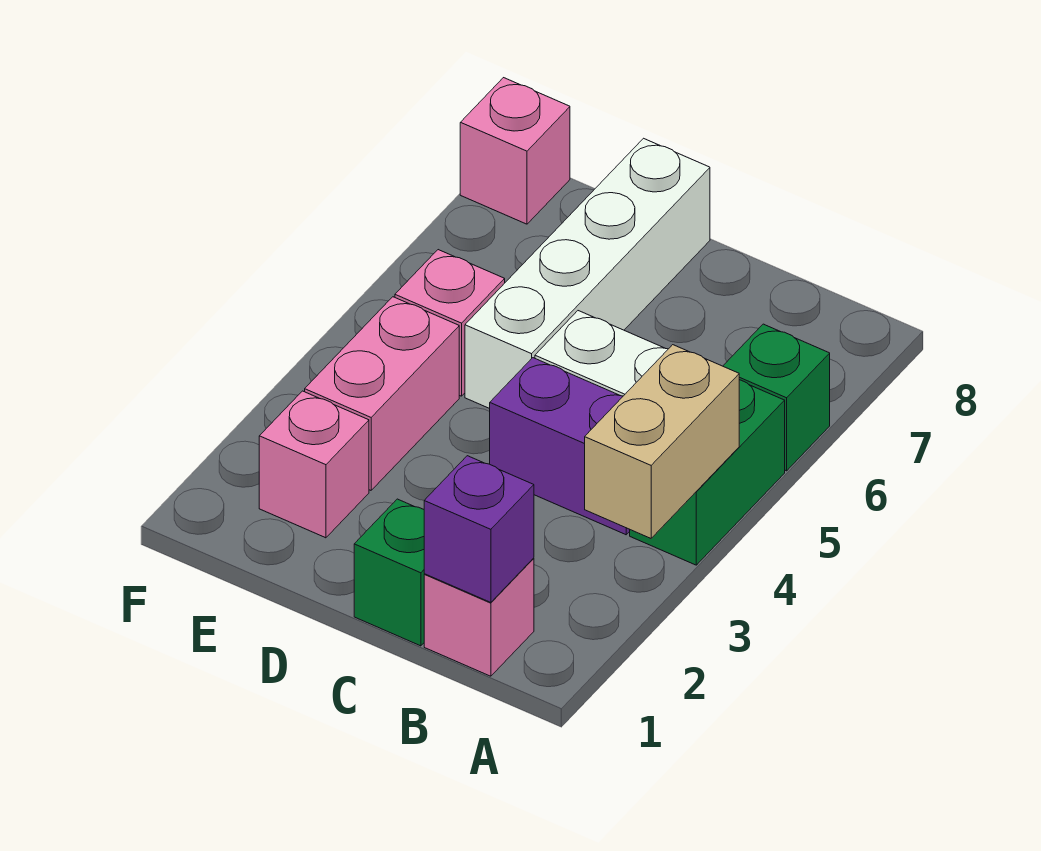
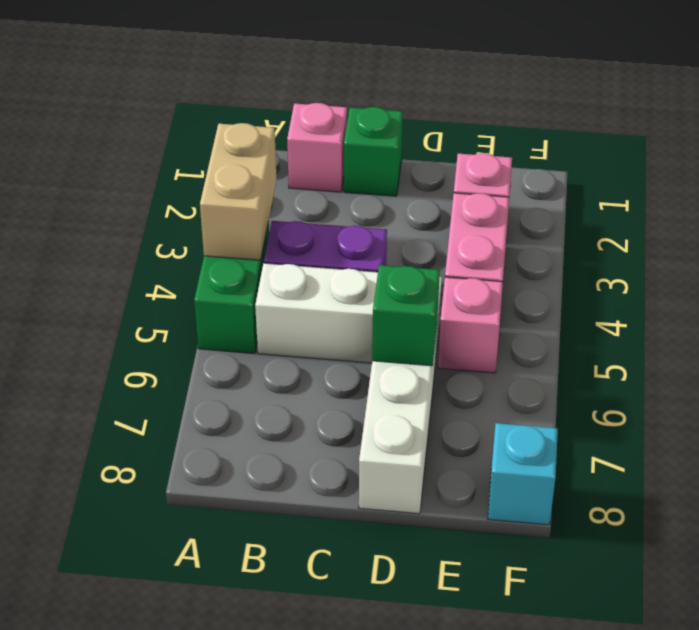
green brick A6 level 1 -> green brick D6 level 2
purple brick B1 level 2 -> none
pink brick F8 level 1 -> cyan brick F8 level 1

